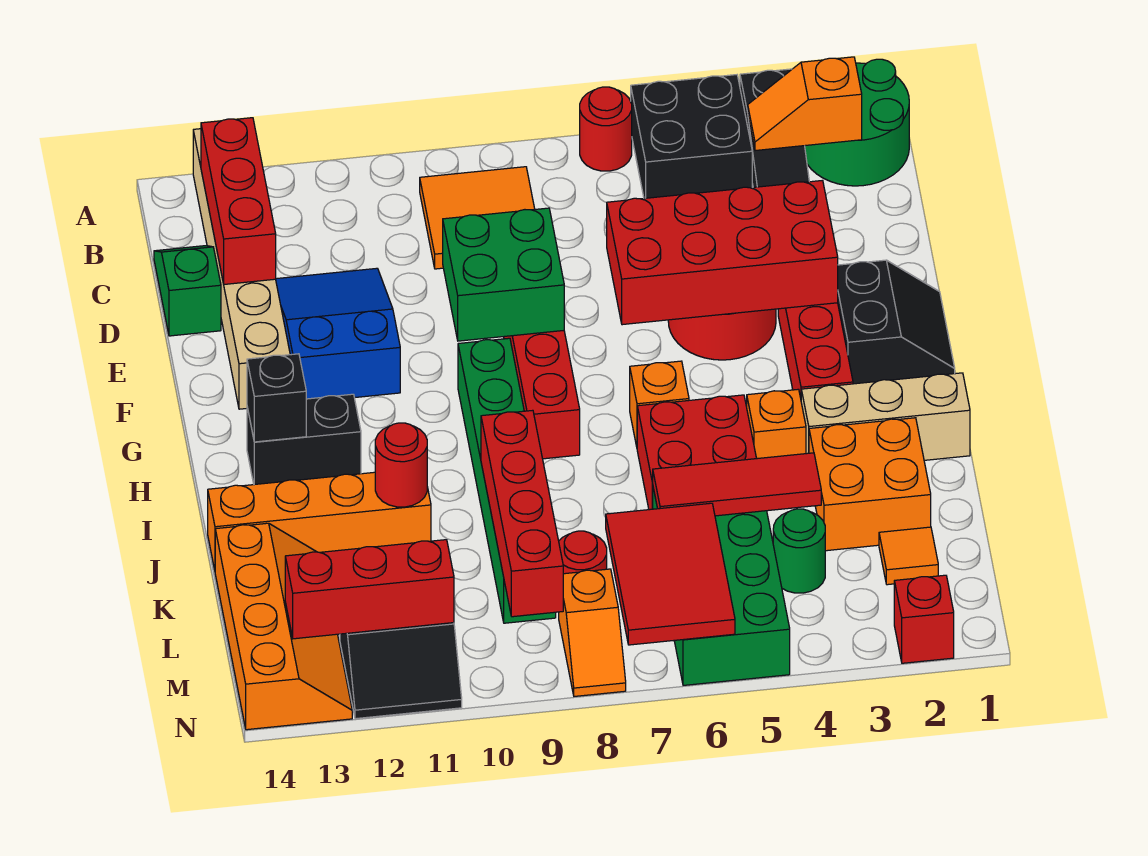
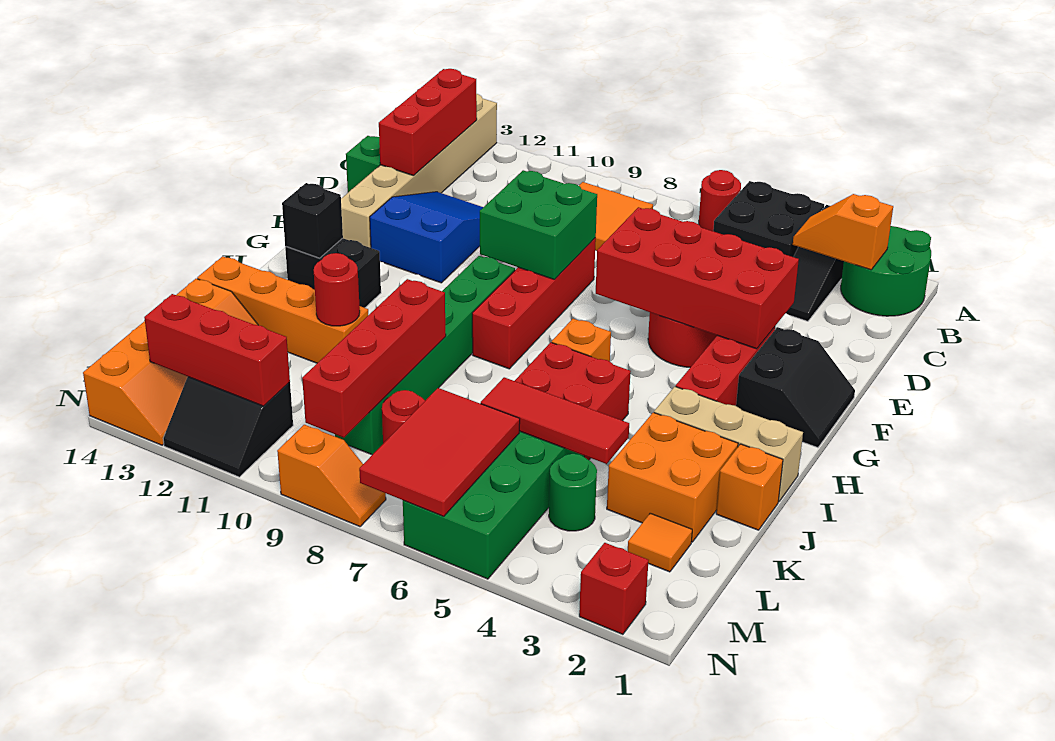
orange brick I4 level 1 -> orange brick J1 level 1
orange slope M8:N8 level 1 top M -> orange slope N8:N9 level 1 top 9

